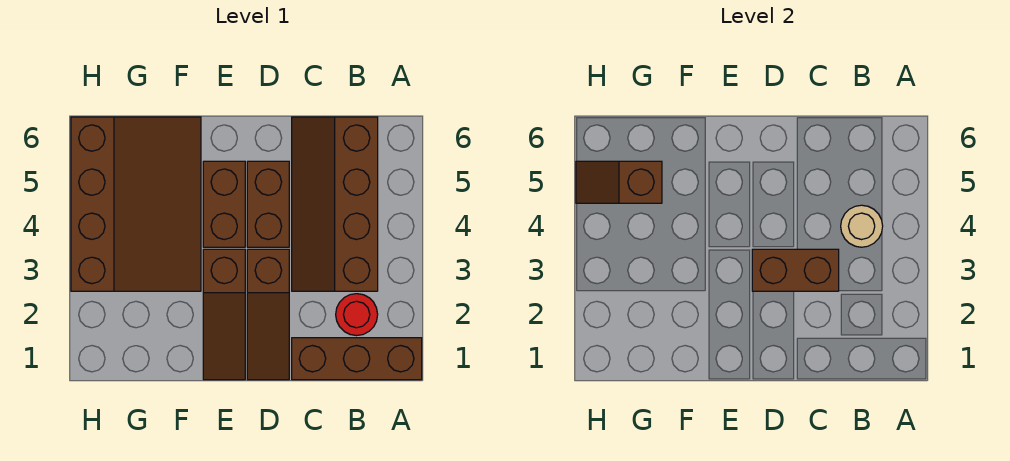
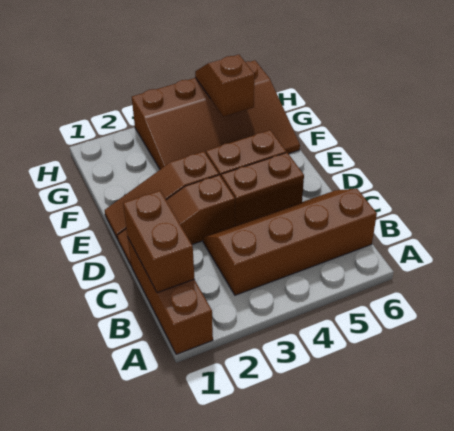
red round brick B2 level 1 -> none
tan round brick B4 level 2 -> none
brown brick C3:D3 level 2 -> brown brick B1:C1 level 2

